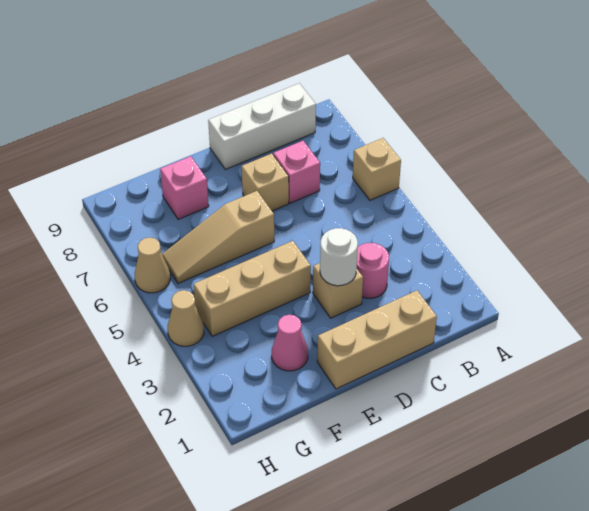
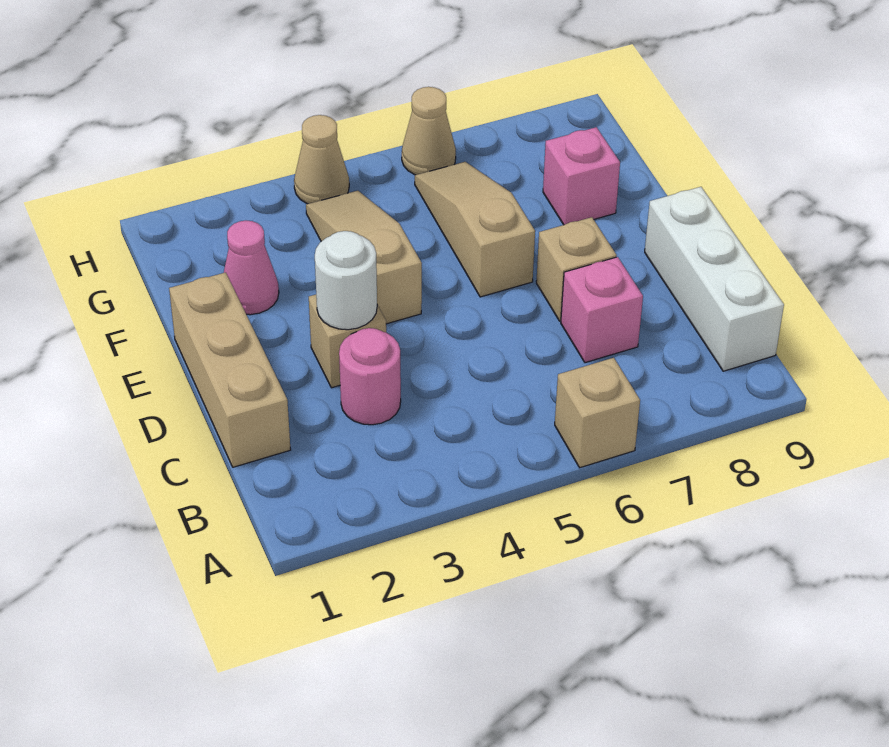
tan brick E4:G4 level 1 -> tan slope E4:G4 level 1 top E

